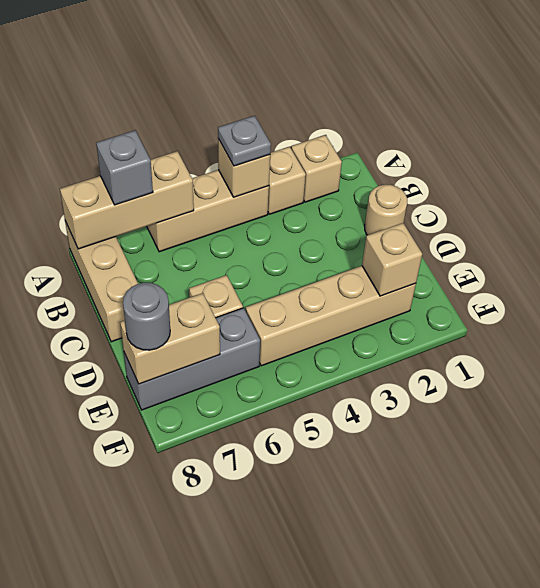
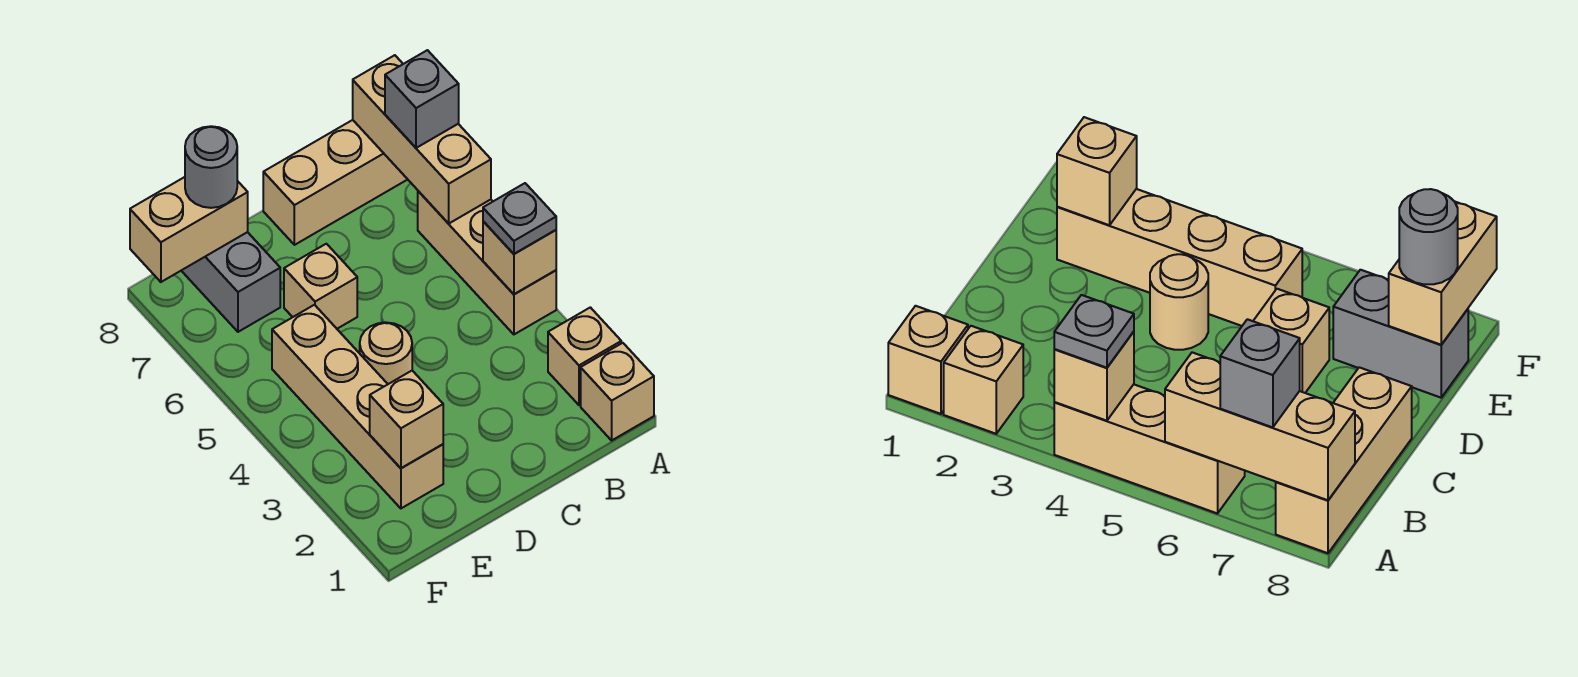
tan brick A3 level 1 -> tan brick A1 level 1
tan round brick C1 level 1 -> tan round brick D4 level 1
grey brick E6:E8 level 1 -> grey brick E7:E8 level 1
tan brick E7:E8 level 2 -> tan brick E8:F8 level 2

